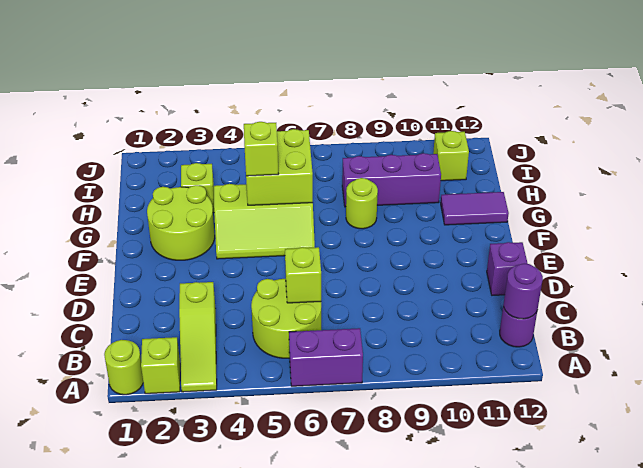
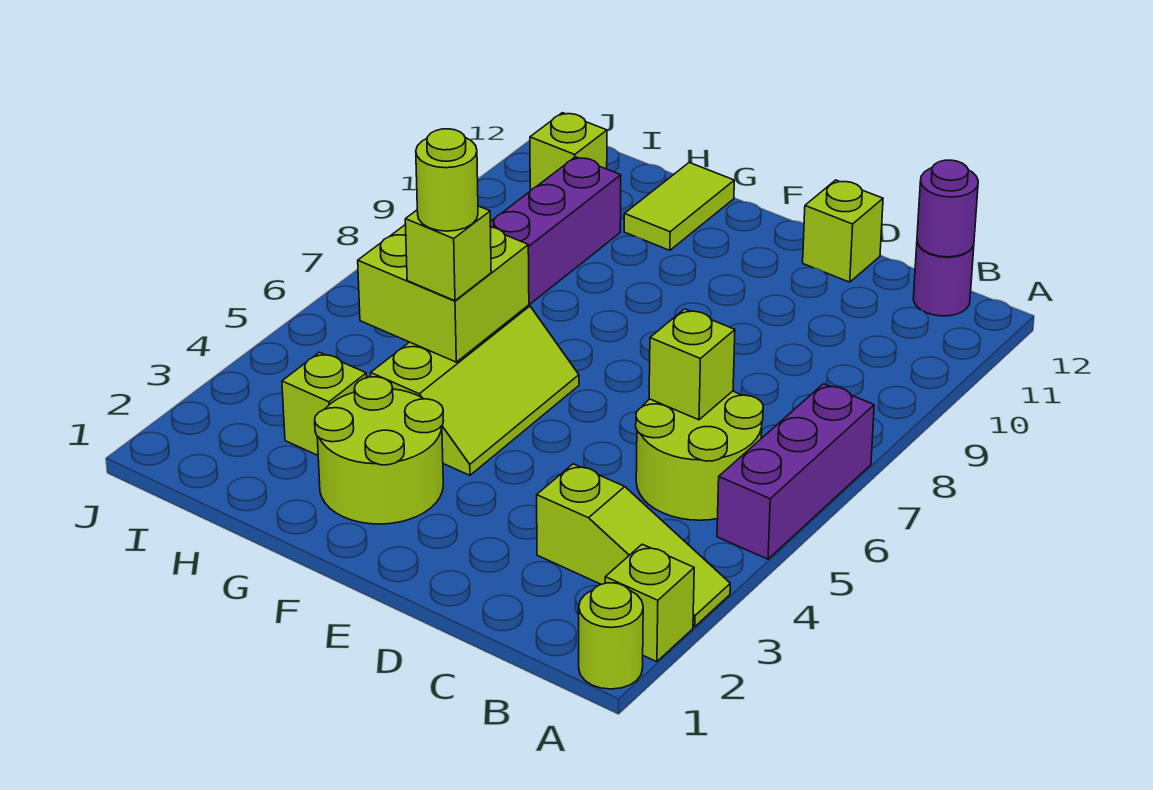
purple brick A6:A7 level 1 -> purple brick A5:A7 level 1
purple brick D12 level 1 -> lime brick D12 level 1
lime round brick G8 level 1 -> lime round brick G5 level 4
purple tile G11:G12 level 1 -> lime tile G11:G12 level 1

